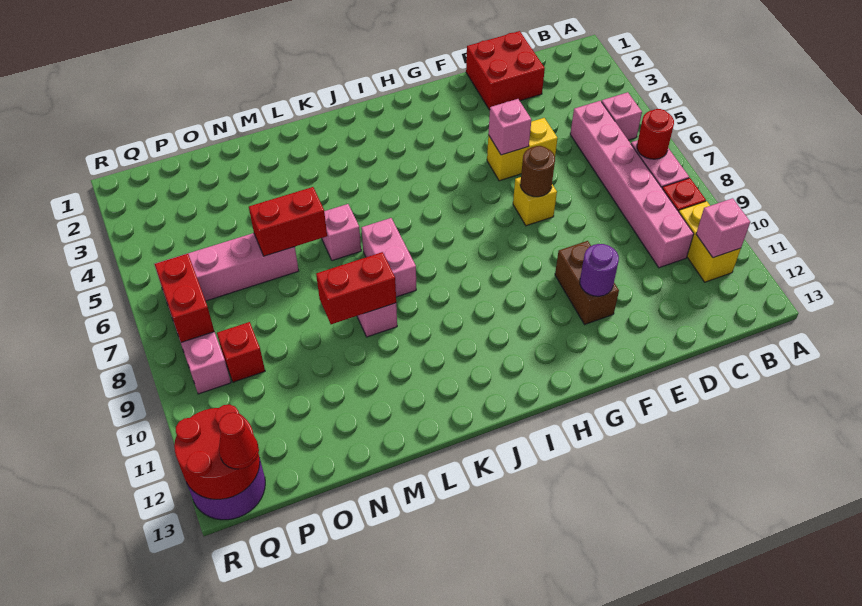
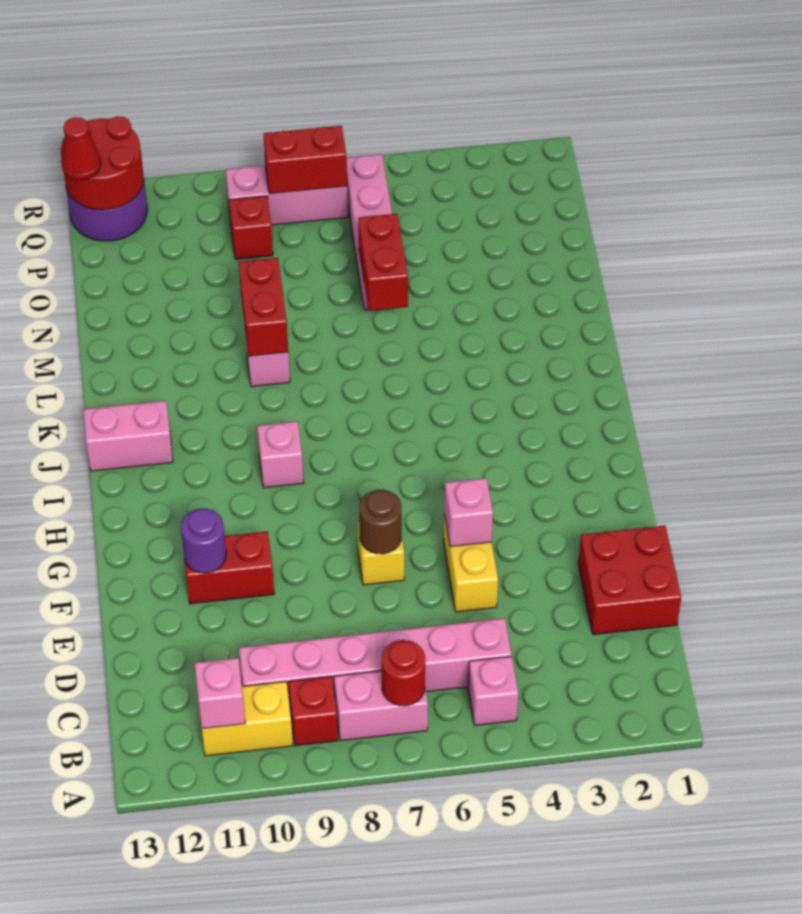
brown brick F10:F11 level 1 -> red brick F10:F11 level 1
pink brick K7:K8 level 1 -> pink brick J12:J13 level 1
pink brick L6 level 1 -> pink brick I9 level 1

